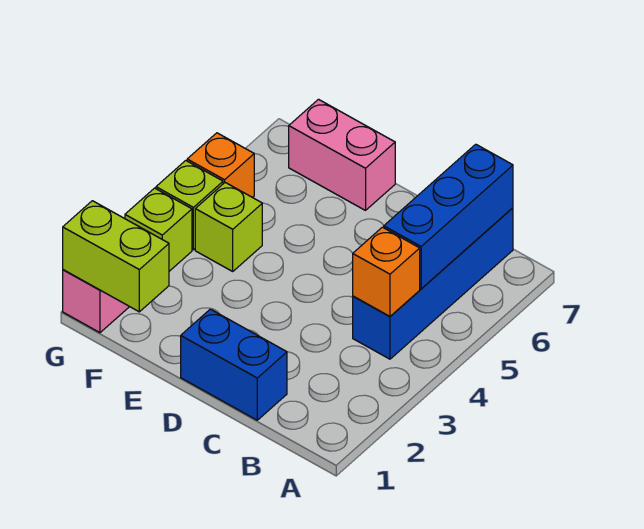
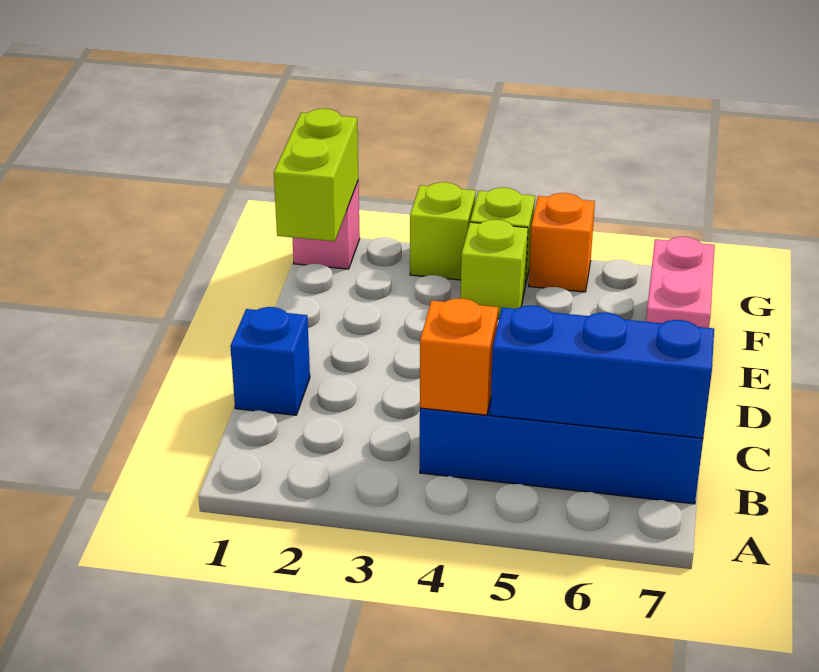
blue brick C1:D1 level 1 -> blue brick C1 level 1

